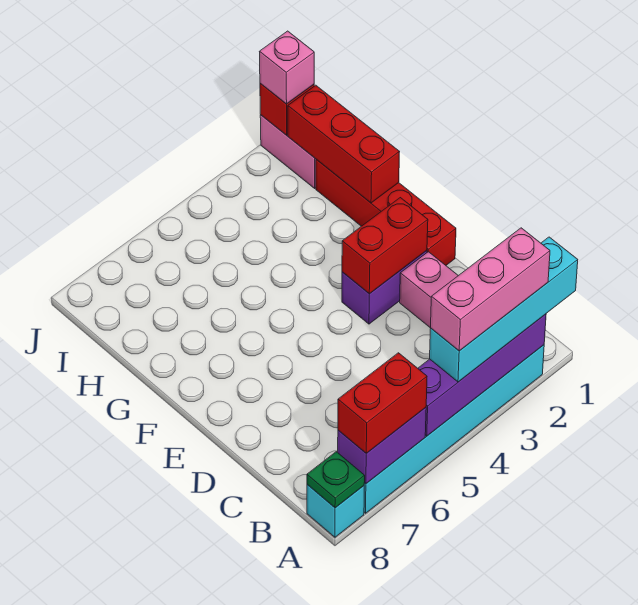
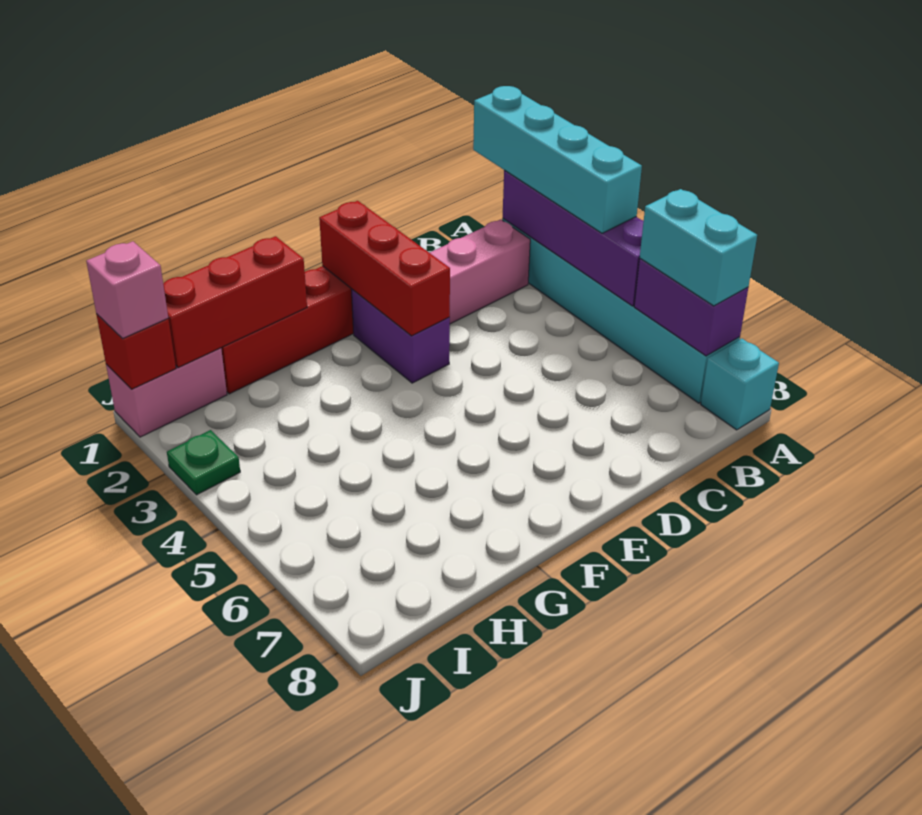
pink brick A2:A4 level 4 -> none
red brick A6:A7 level 3 -> cyan brick A6:A7 level 3
green plate A8 level 2 -> green plate J3 level 1
red brick E2:E3 level 2 -> red brick E1:E3 level 2

